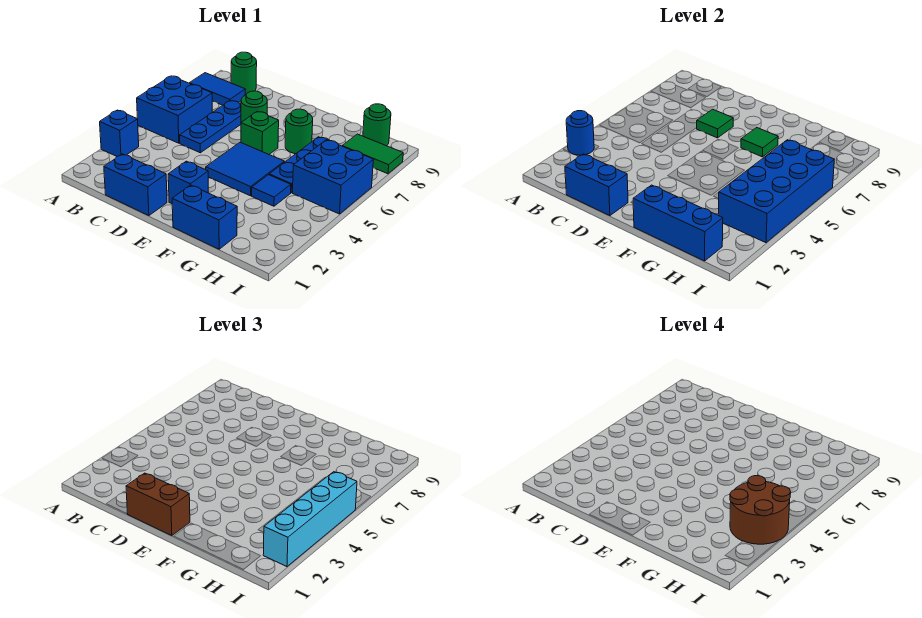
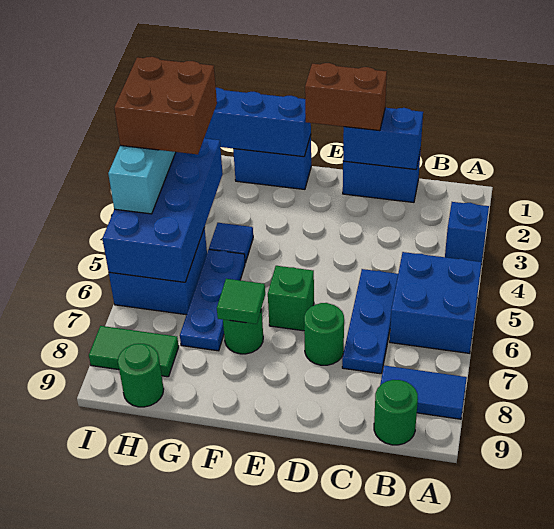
blue round brick A3 level 2 -> none
green tile D7 level 2 -> none
blue brick E2 level 1 -> none
blue tile E4:F5 level 1 -> none
brown round brick H3:I4 level 4 -> brown brick H3:I4 level 4

